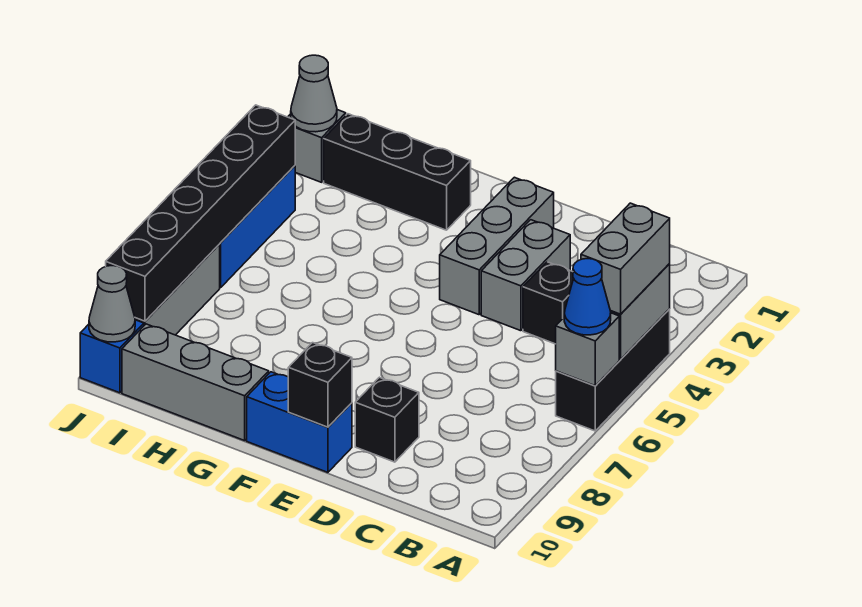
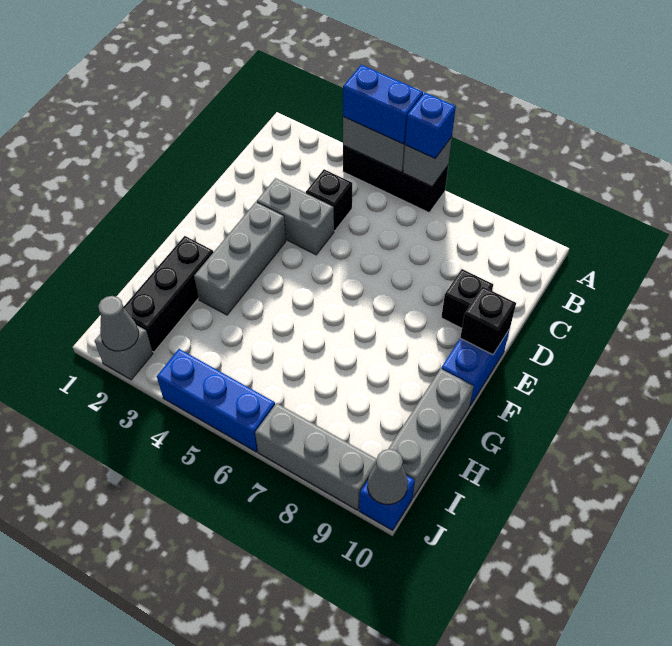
grey brick A4:A5 level 3 -> blue brick A4:A5 level 3
blue cone A6 level 3 -> blue brick A6 level 3
grey brick E2:E4 level 1 -> grey brick E3:G3 level 1
black brick J4:J9 level 2 -> none

